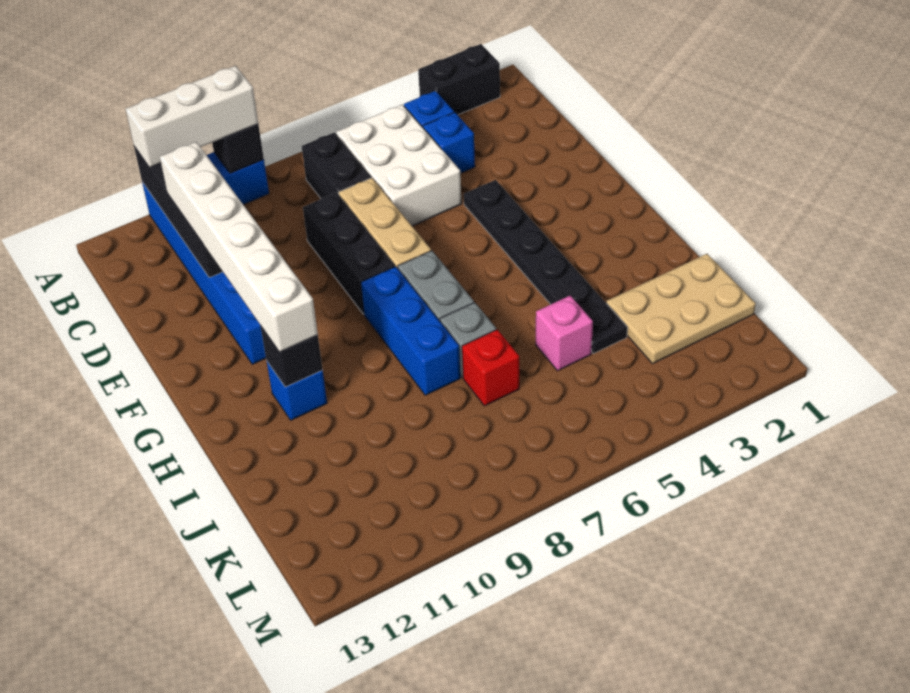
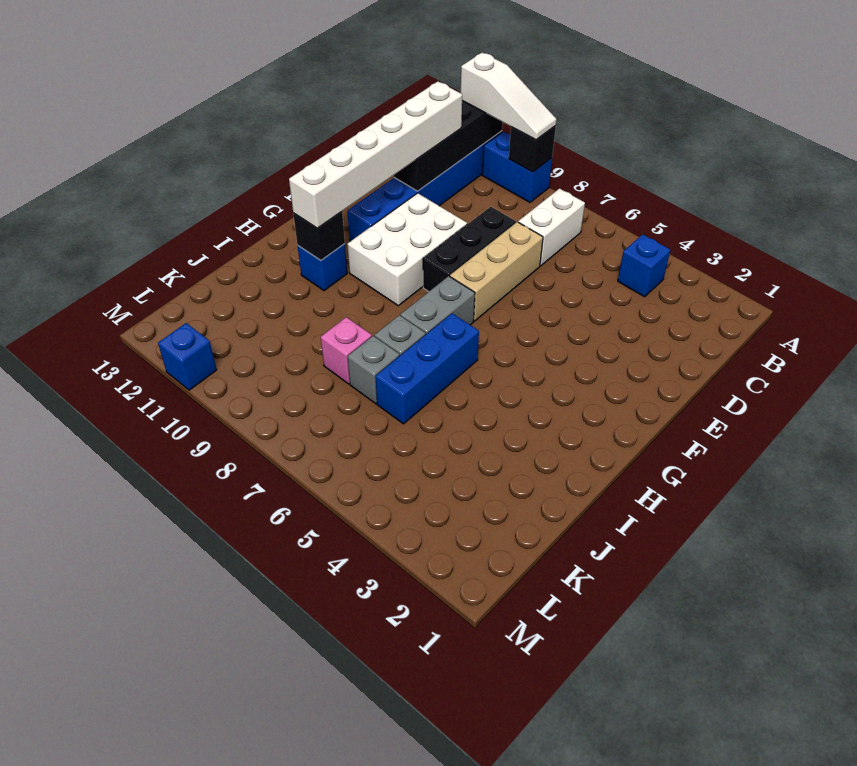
black brick A2:A3 level 1 -> none
white brick A9:A11 level 3 -> white slope A9:A11 level 3 top 11
white brick B5:D6 level 1 -> white brick E9:G10 level 1
black brick B7:C7 level 1 -> white brick B7:C7 level 1
blue brick C4 level 1 -> blue brick M11 level 1
black plate E4:J4 level 1 -> none
blue brick G8:I8 level 1 -> blue brick H6:J6 level 1
tan plate J1:K3 level 1 -> none
pink brick J5 level 1 -> pink brick J8 level 1
red brick J7 level 1 -> grey brick J7 level 1

